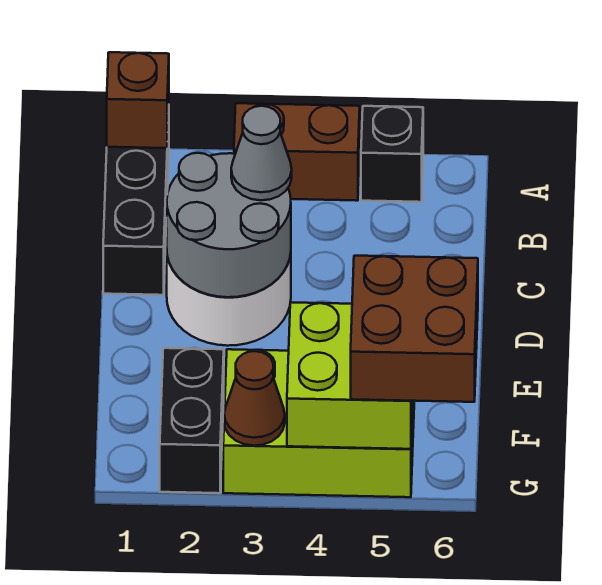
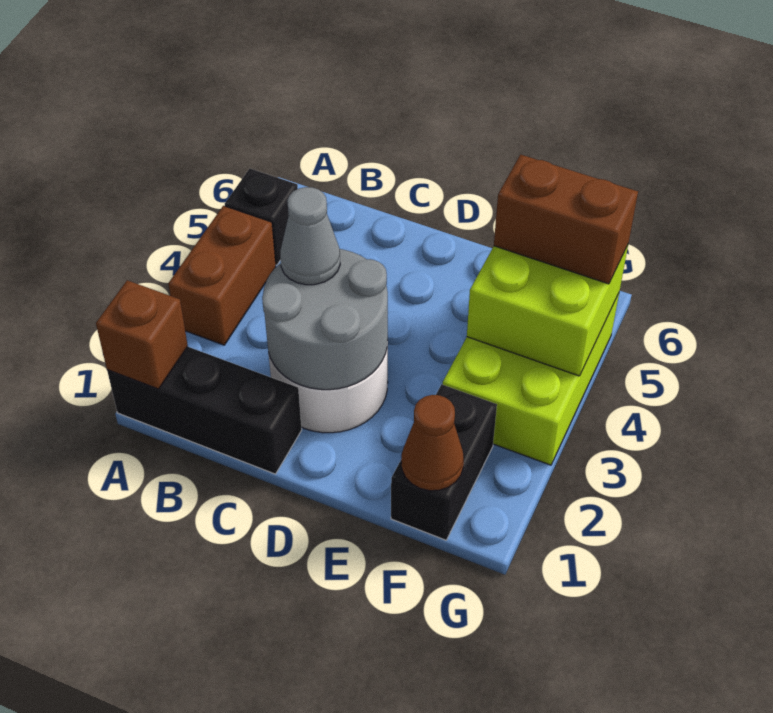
black brick F2:G2 level 1 -> black brick F1:F2 level 1
brown brick F5:G6 level 3 -> brown brick F5:G5 level 3
brown cone G3 level 2 -> brown cone F1 level 2

